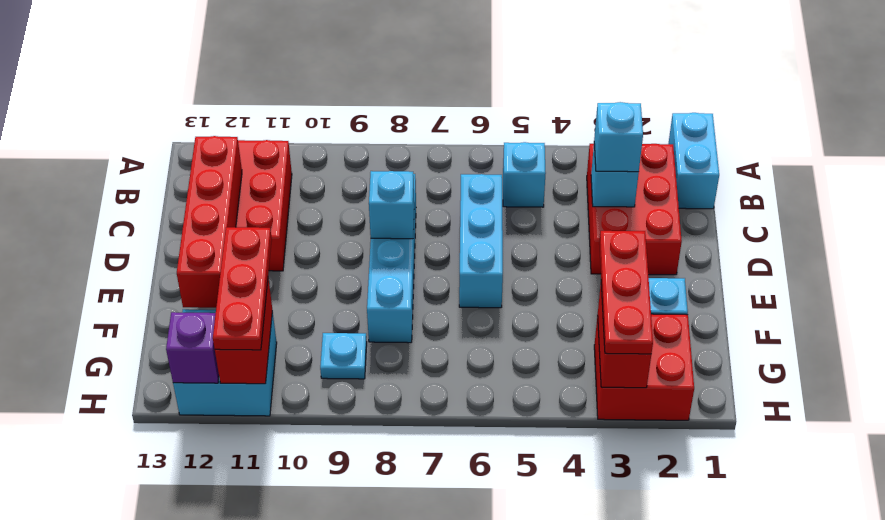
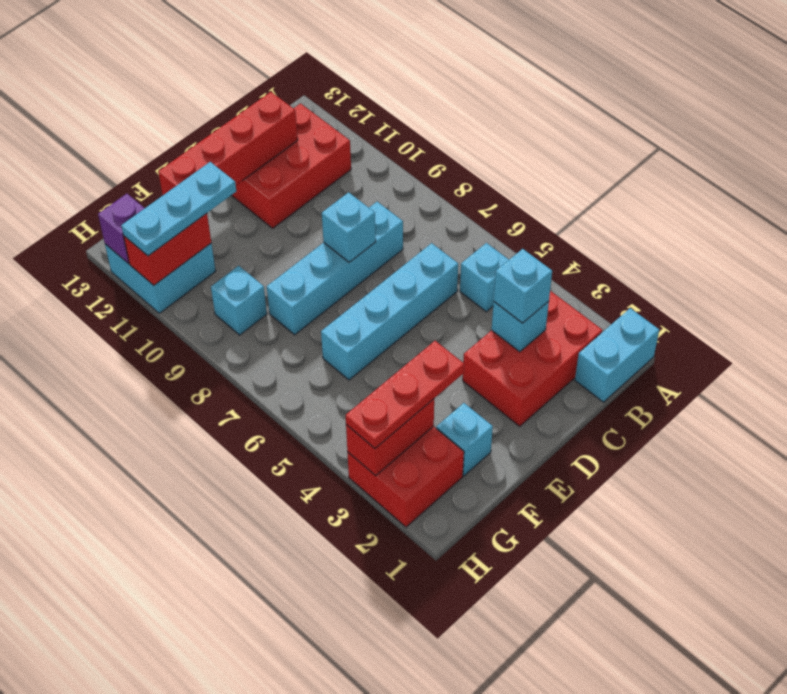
cyan brick C6:E6 level 1 -> cyan brick C6:F6 level 1
red plate F11:H11 level 3 -> cyan plate F11:H11 level 3
cyan plate G9 level 1 -> cyan brick G9 level 1

